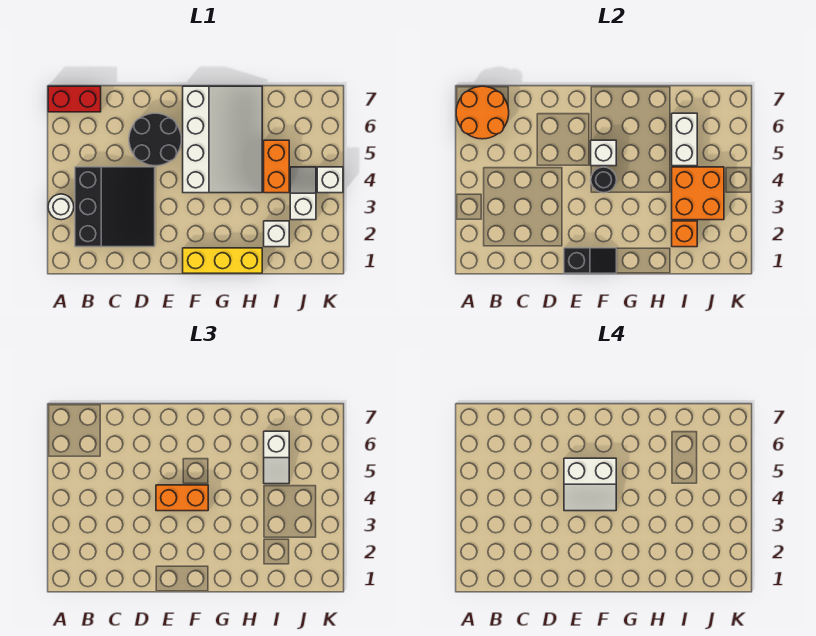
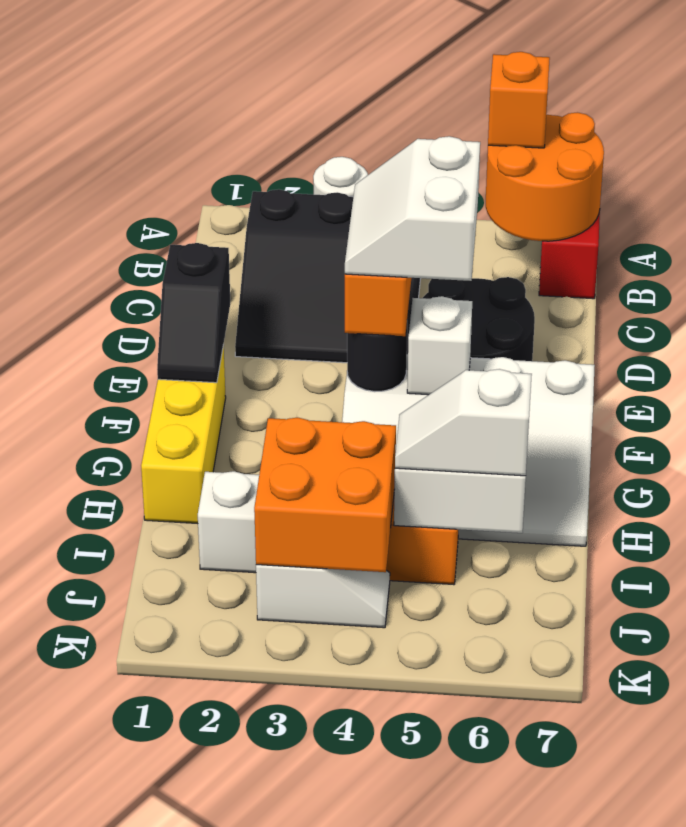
orange brick I2 level 2 -> orange brick A6 level 3
white brick K4 level 1 -> none

